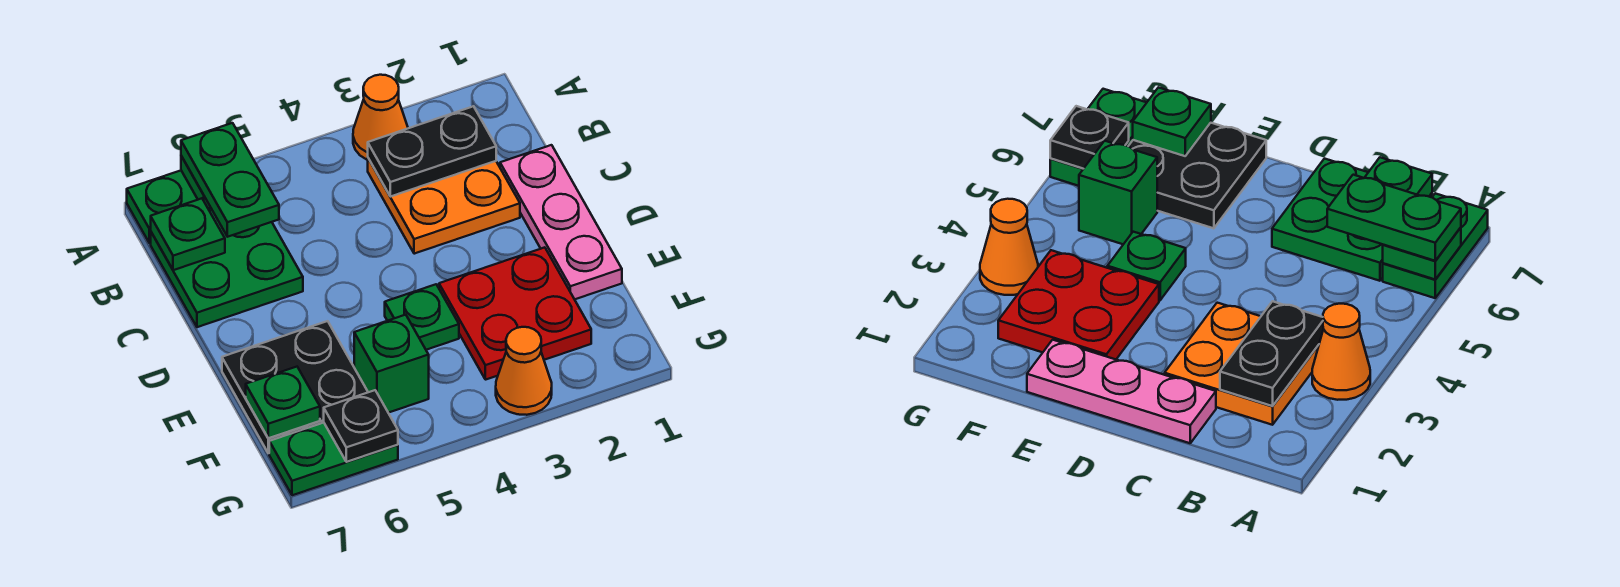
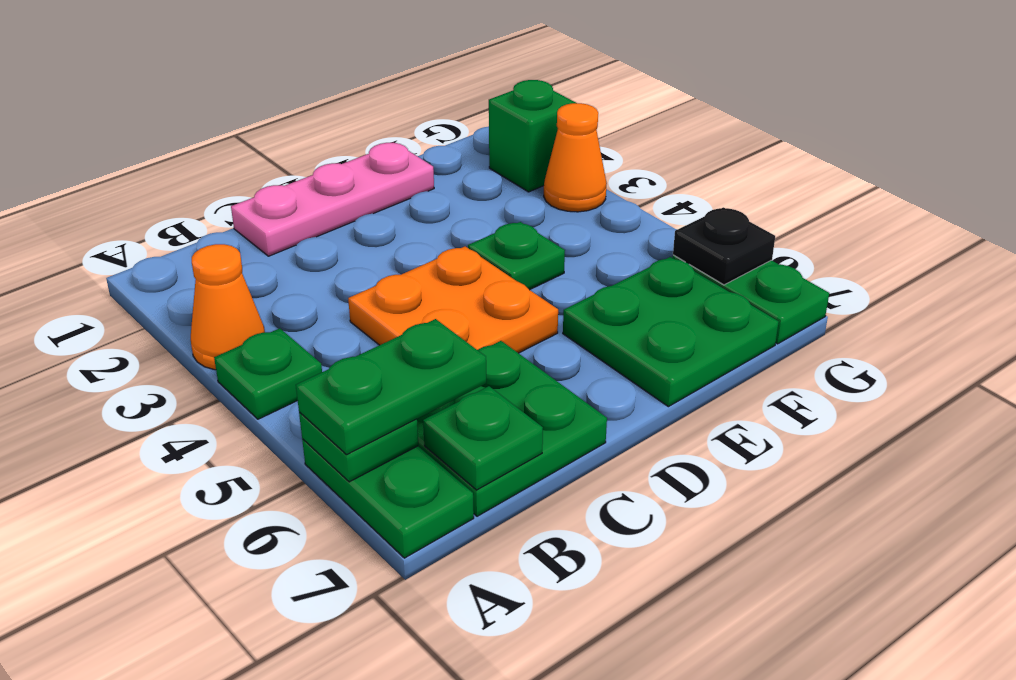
orange plate B2:C3 level 1 -> orange plate C4:D5 level 1
black plate B2:B3 level 2 -> none
red plate E2:F3 level 1 -> none
black plate E6:F7 level 1 -> green plate E6:F7 level 1
green brick F5 level 1 -> green brick G2 level 1
green plate F7 level 2 -> green plate A4 level 1

